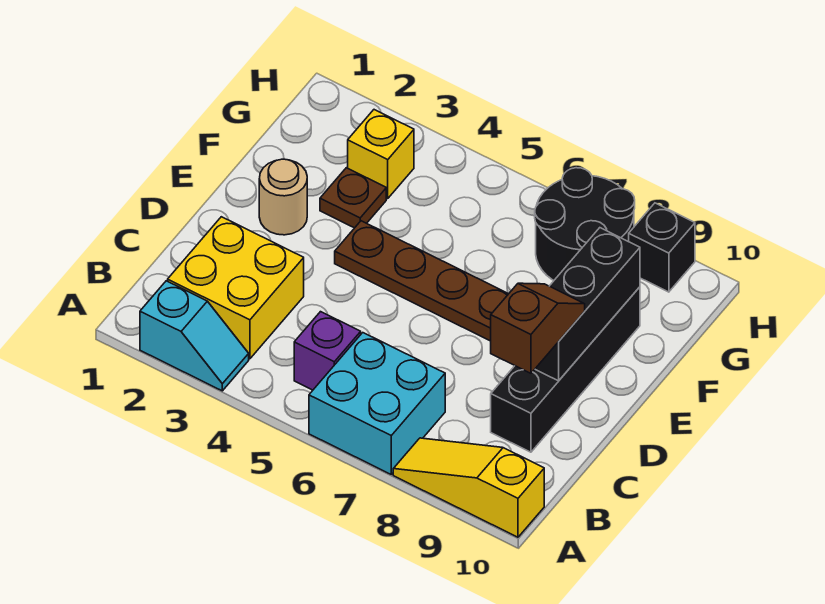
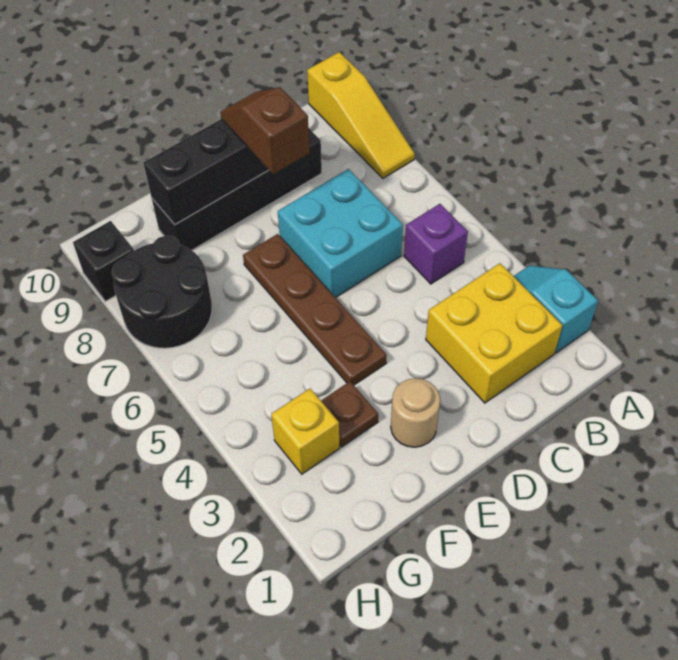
cyan brick A6:B7 level 1 -> cyan brick C6:D7 level 1
brown slope C9:D9 level 3 top C -> brown slope D8:D9 level 3 top 8

